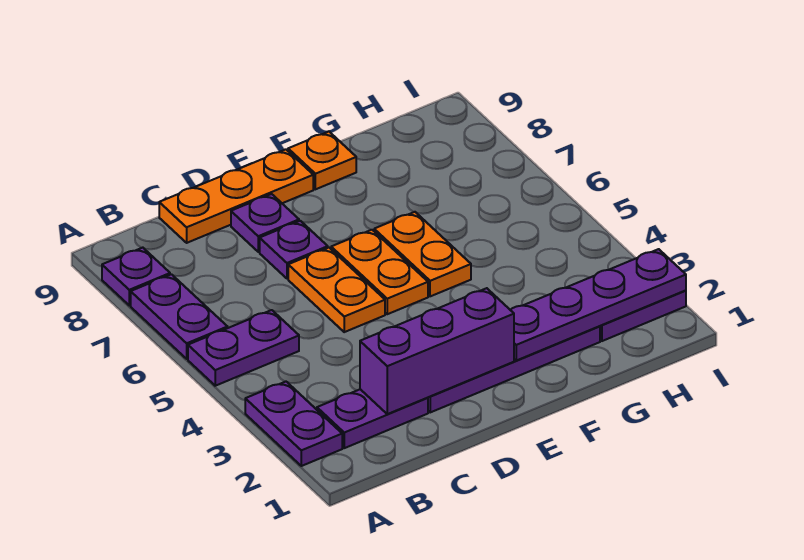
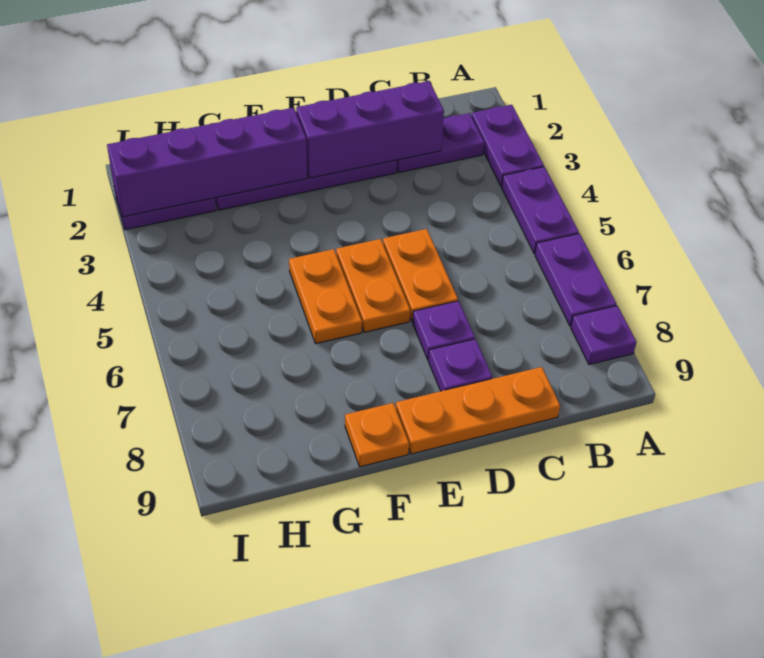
purple plate A5:B5 level 1 -> purple plate A4:A5 level 1
purple plate F2:I2 level 2 -> purple brick F2:I2 level 2

